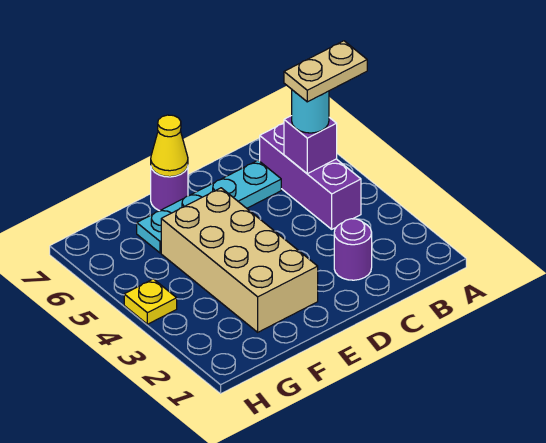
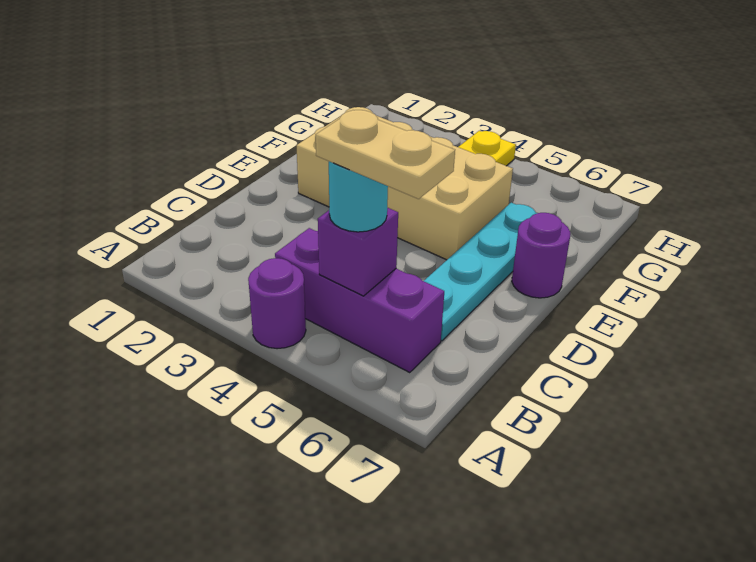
tan plate A5:B5 level 4 -> tan plate B5:B6 level 4
purple round brick C2 level 1 -> purple round brick A4 level 1
yellow cone E7 level 2 -> none

